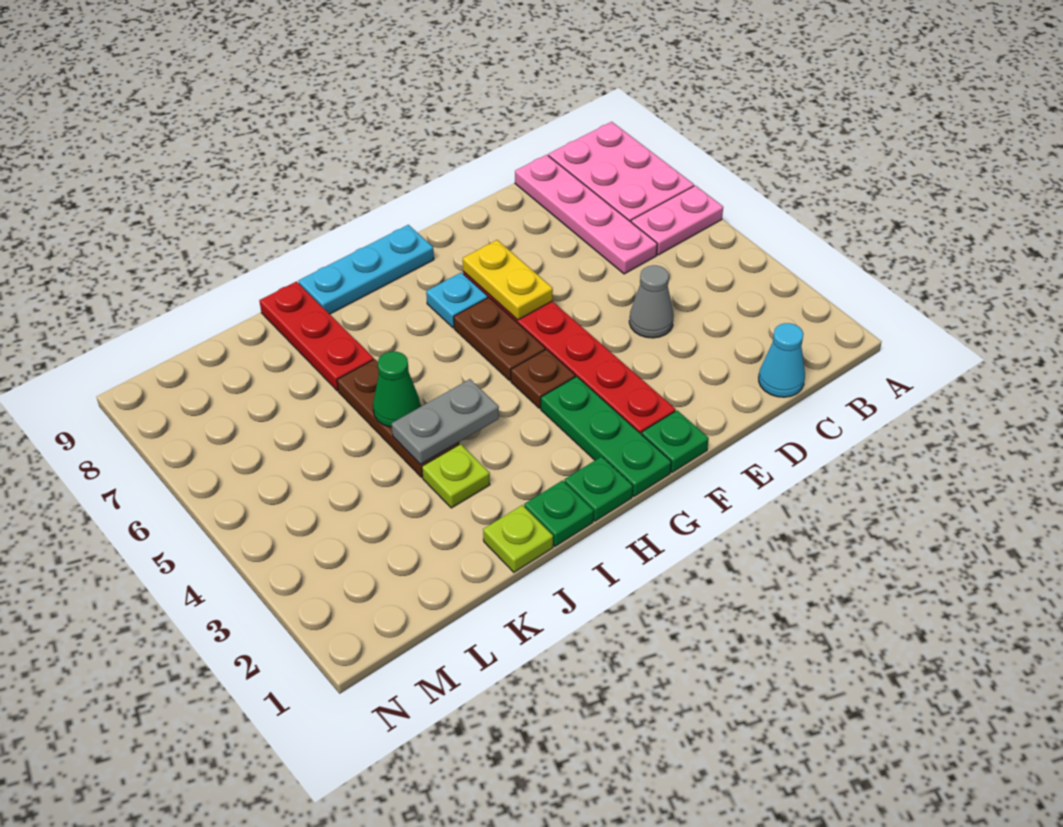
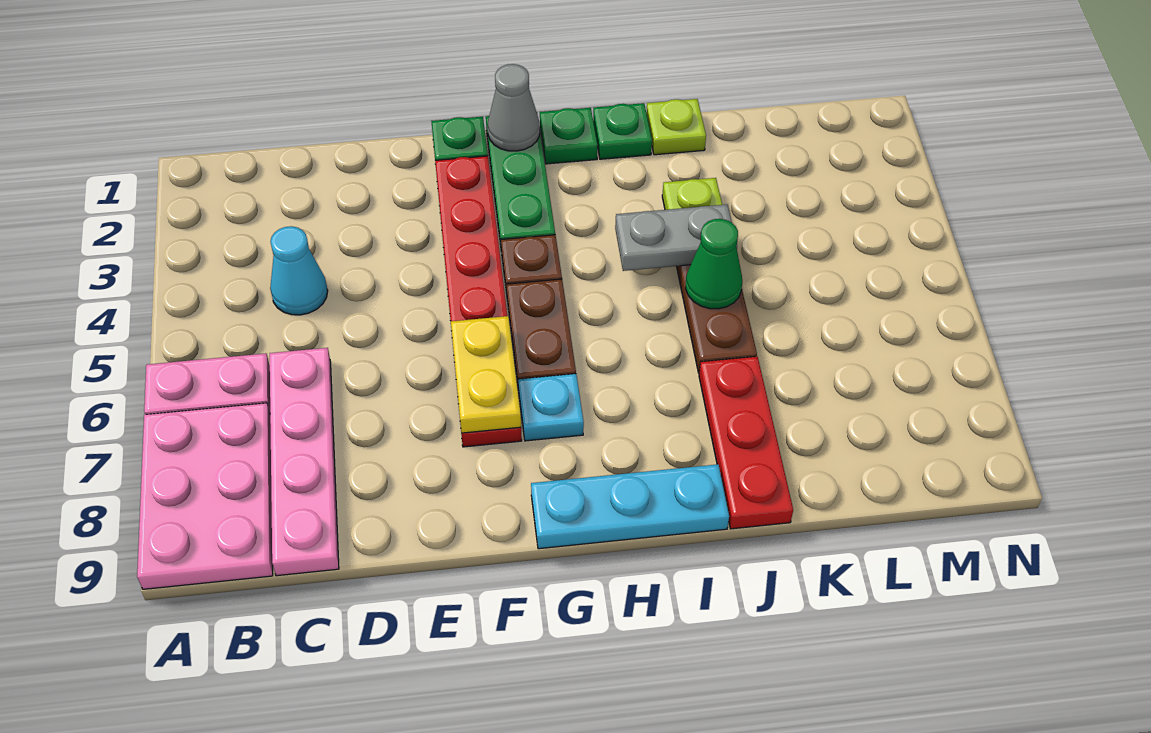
cyan cone C1 level 1 -> cyan cone C4 level 1
grey cone D4 level 1 -> grey cone G1 level 2

